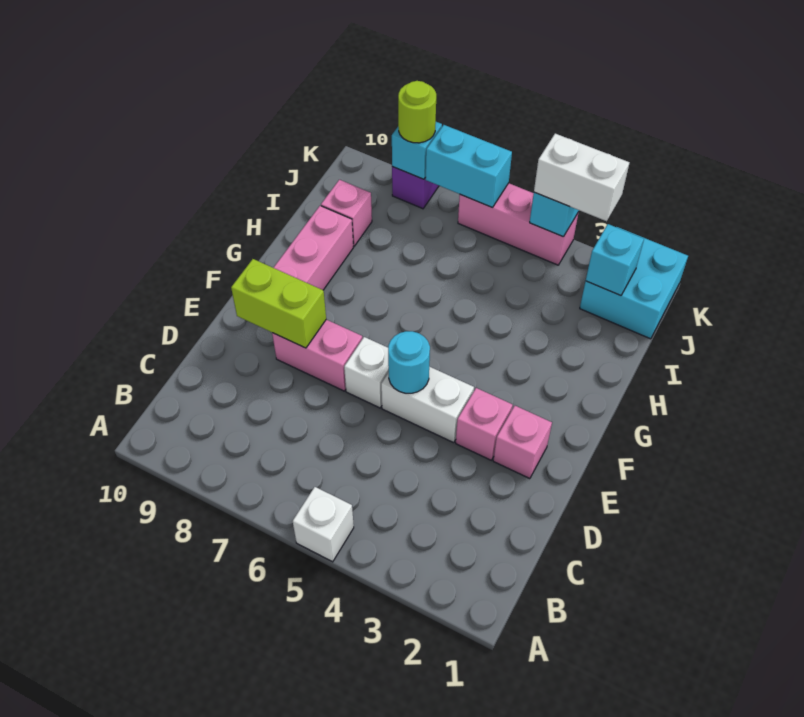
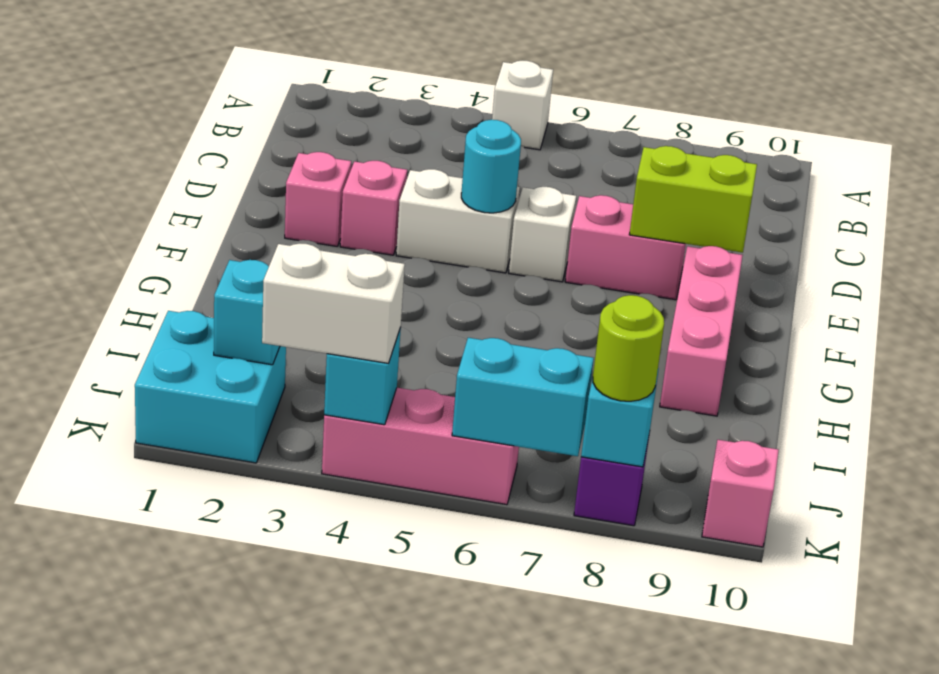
pink brick I9 level 1 -> pink brick K10 level 1

